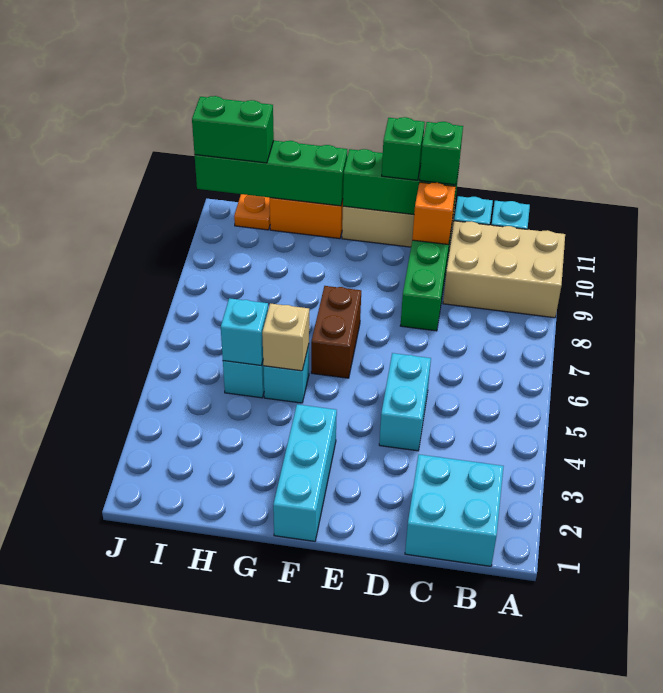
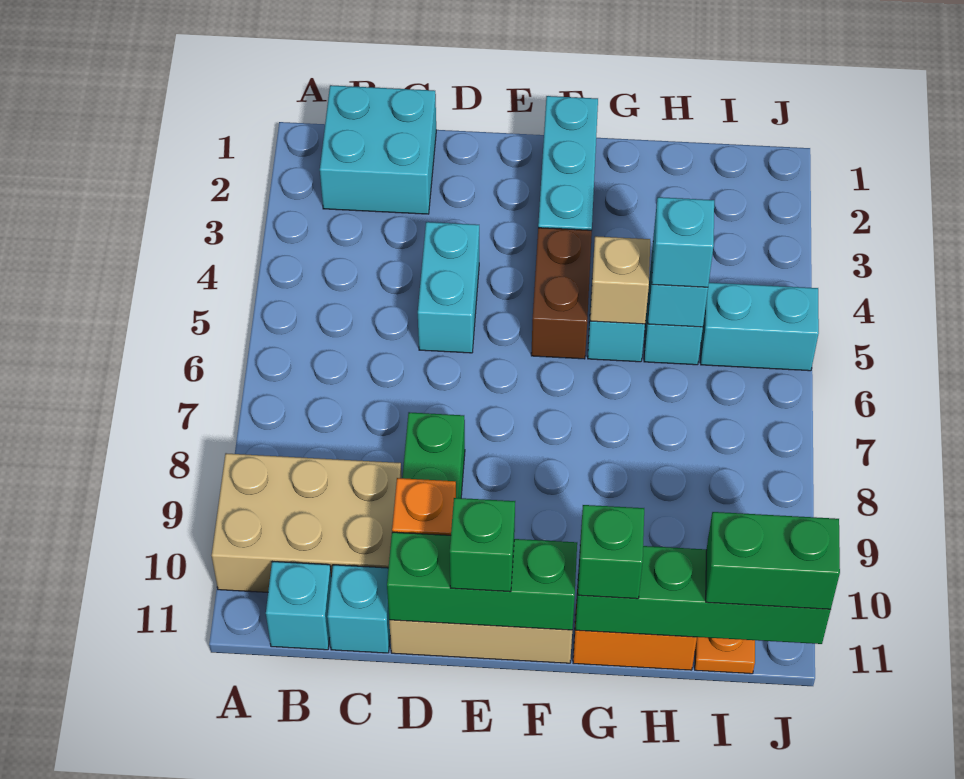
green brick D11 level 3 -> green brick G11 level 3
brown brick F6:F7 level 1 -> brown brick F4:F5 level 1
none -> cyan brick H5 level 3
none -> cyan brick I5:J5 level 1

